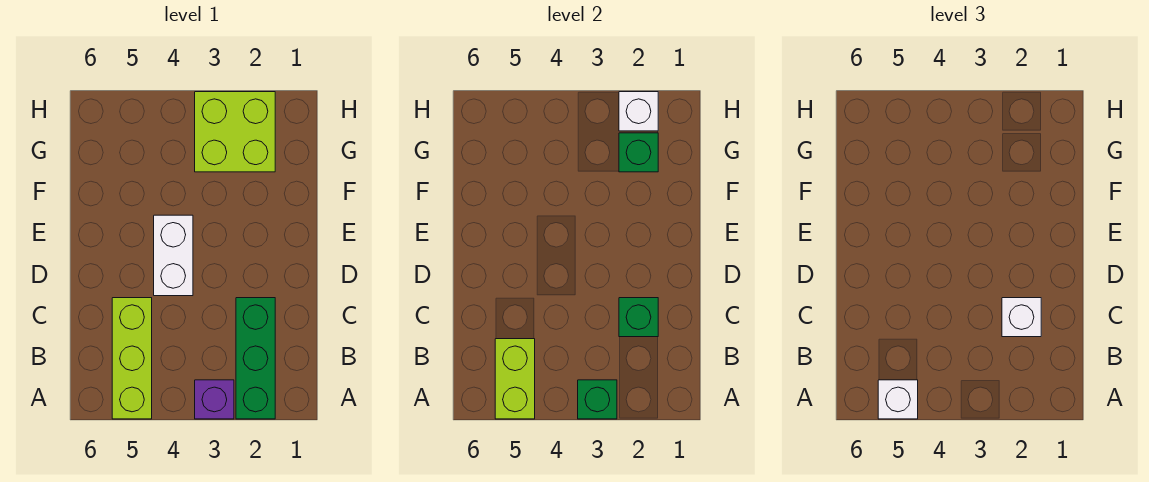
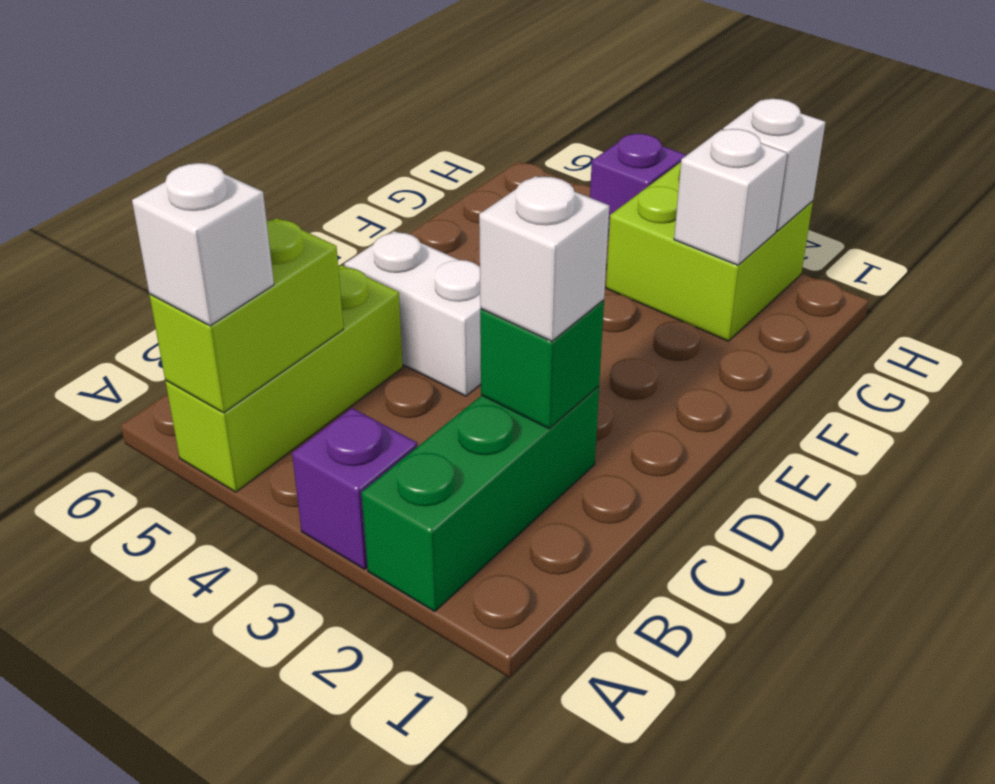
green brick A3 level 2 -> none
white brick D4:E4 level 1 -> white brick D4:D5 level 1
green brick G2 level 2 -> white brick G2 level 2
none -> purple brick H4 level 1

